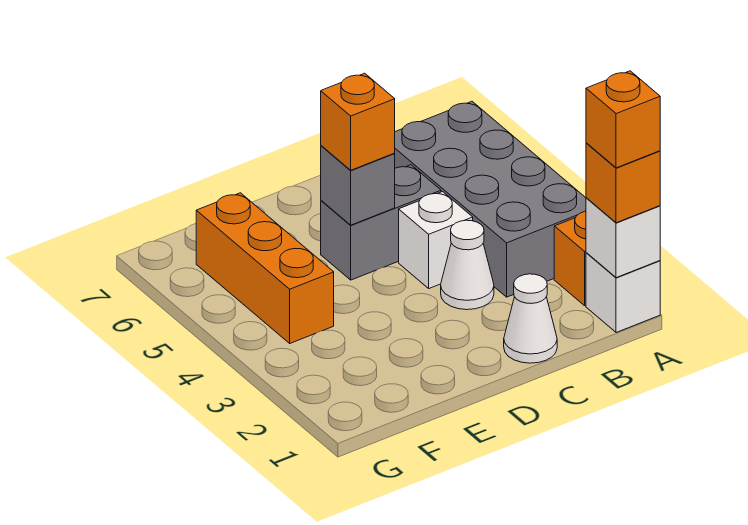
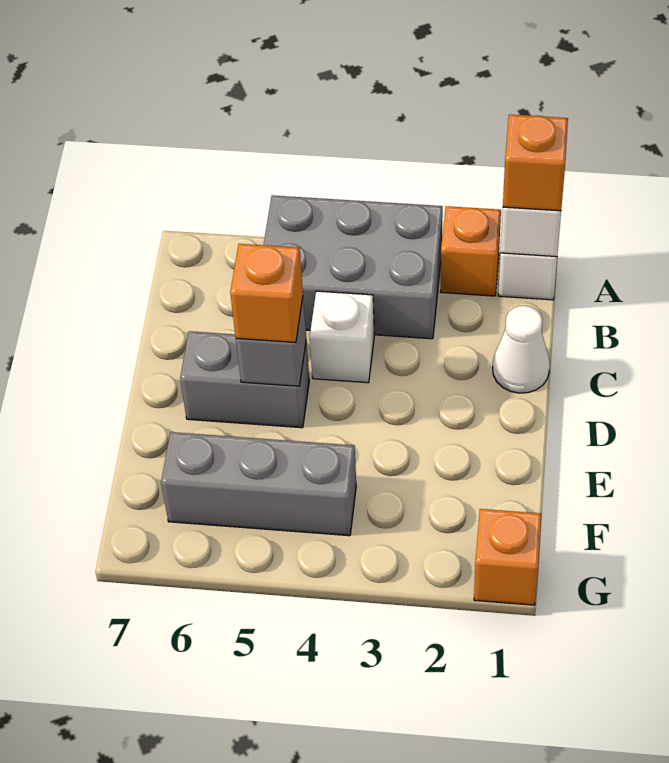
orange brick A1 level 4 -> orange brick G1 level 1
grey brick A3:B6 level 1 -> grey brick A3:B5 level 1
white cone C3 level 1 -> none
grey brick C5:D5 level 1 -> grey brick D5:D6 level 1
orange brick F4:F6 level 1 -> grey brick F4:F6 level 1

